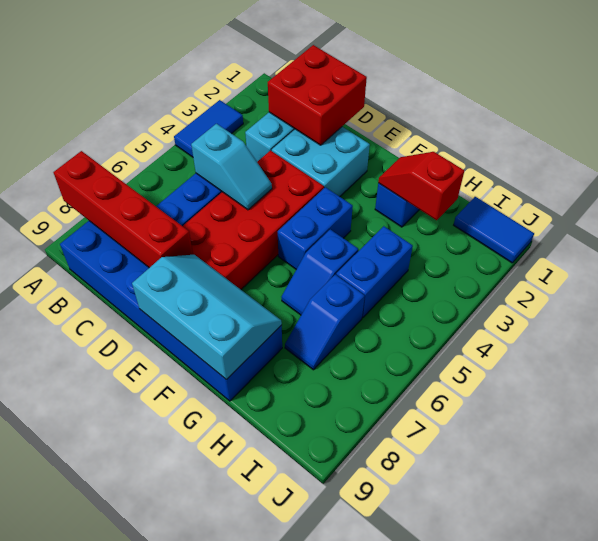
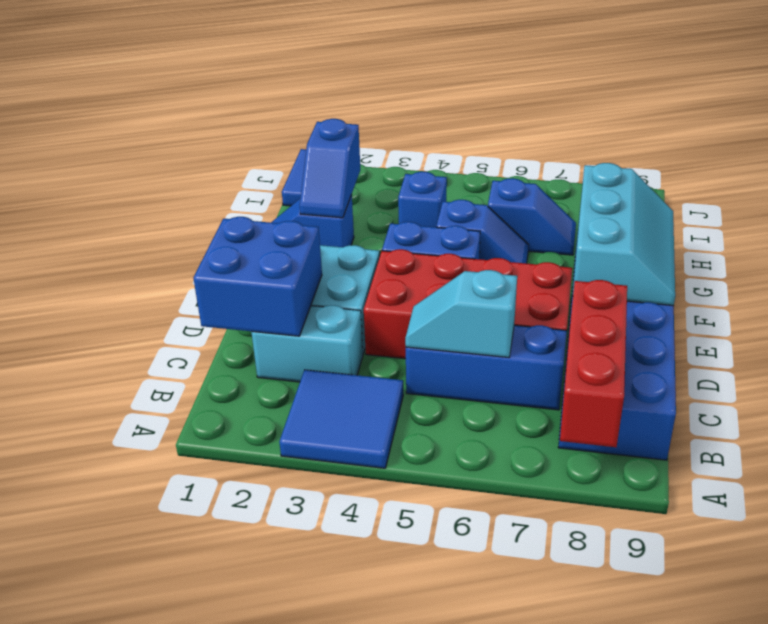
blue tile A3:A4 level 1 -> blue tile A3:B4 level 1
red brick A8:D8 level 2 -> red brick A8:C8 level 2
red brick C1:D2 level 2 -> blue brick C1:D2 level 2
cyan slope C5:D5 level 2 top C -> cyan slope C5:C6 level 2 top 6
cyan slope E8:G9 level 2 top 9 -> cyan slope E8:G9 level 2 top 8
red slope G2:H2 level 2 top H -> blue slope G2:H2 level 2 top H
blue brick H4:H5 level 1 -> blue brick H4 level 1

